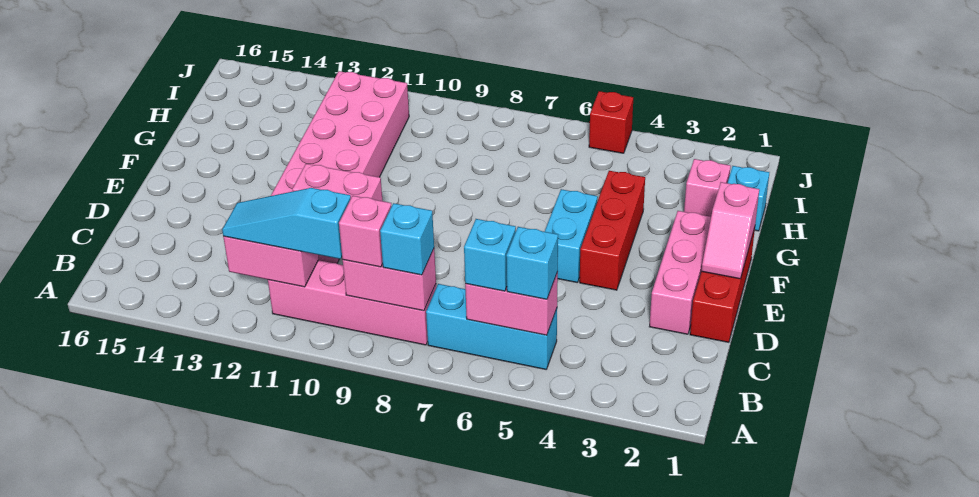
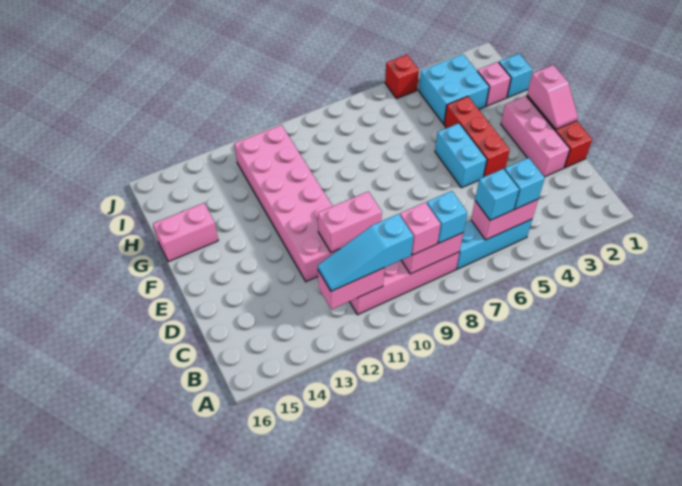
none -> pink brick G15:G16 level 1
none -> cyan brick H3:I4 level 1

